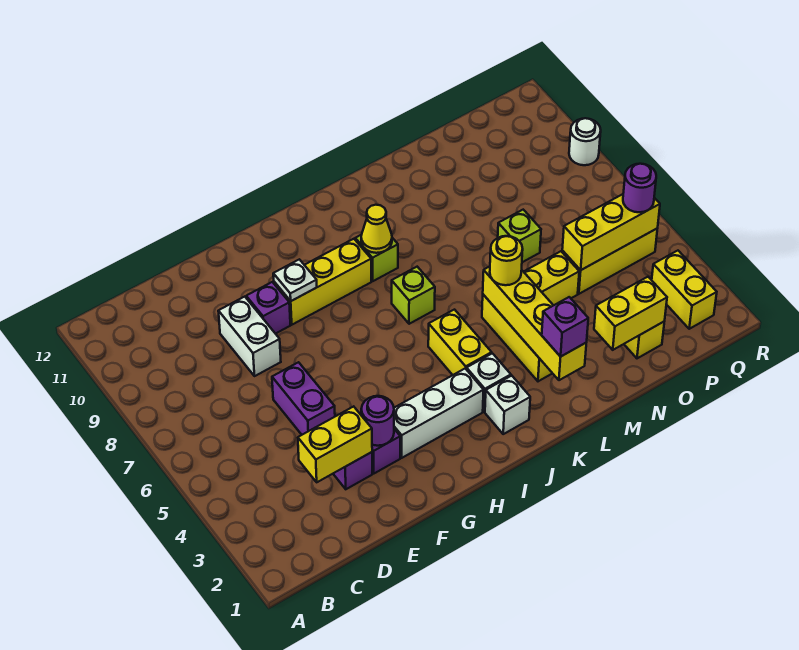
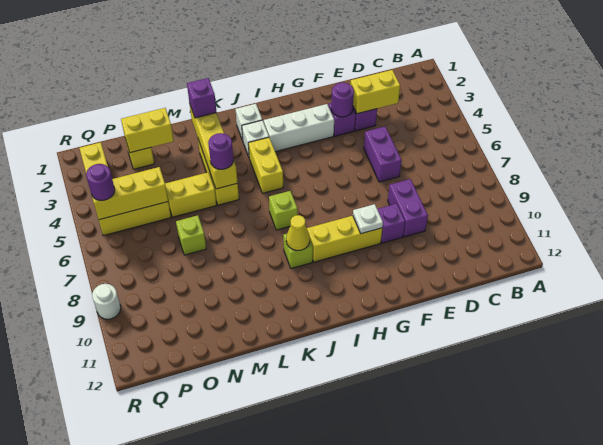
white brick E8:E9 level 1 -> purple brick E8:E9 level 1
yellow round brick L5 level 3 -> purple round brick L5 level 3

